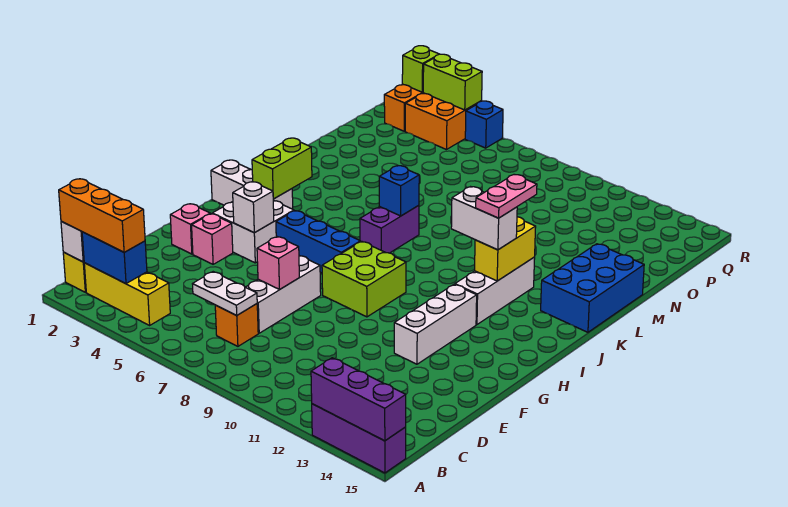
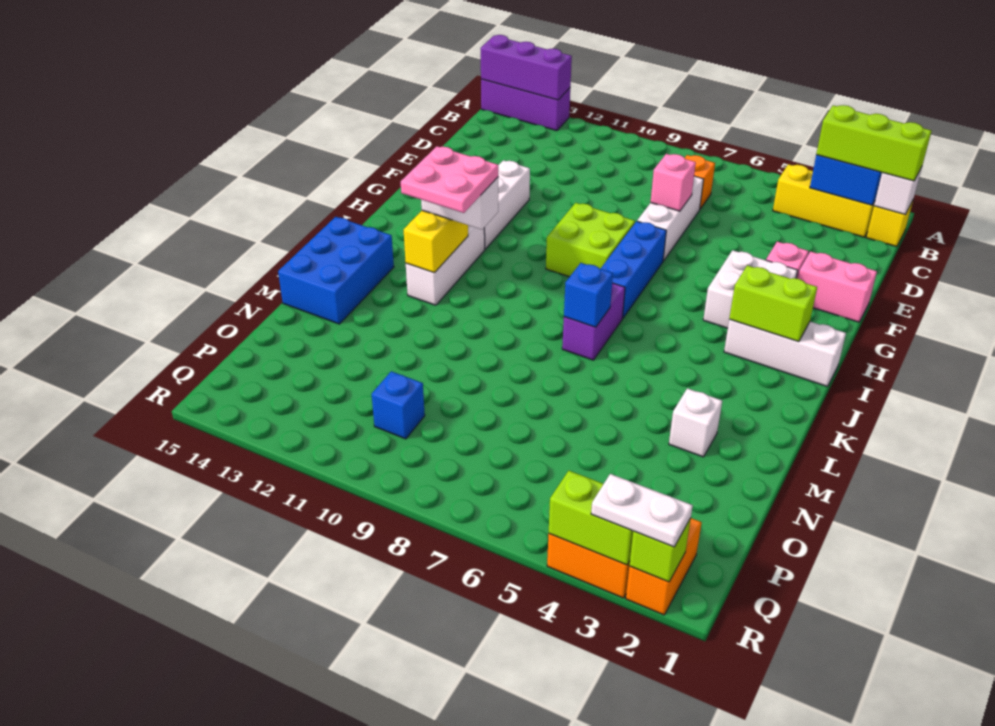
orange brick B1:B3 level 3 -> lime brick B1:B3 level 3
white plate C6:C7 level 2 -> white plate R2:R3 level 3
pink brick F2 level 1 -> pink brick F1:F2 level 1
white brick G4 level 2 -> white brick M3 level 1
blue brick H5:H7 level 1 -> blue brick G7:I7 level 1
lime brick I3:J3 level 2 -> lime brick I2:I3 level 2
pink plate J12:K12 level 4 -> pink plate J11:K12 level 4
blue brick R5 level 1 -> blue brick P10 level 1

